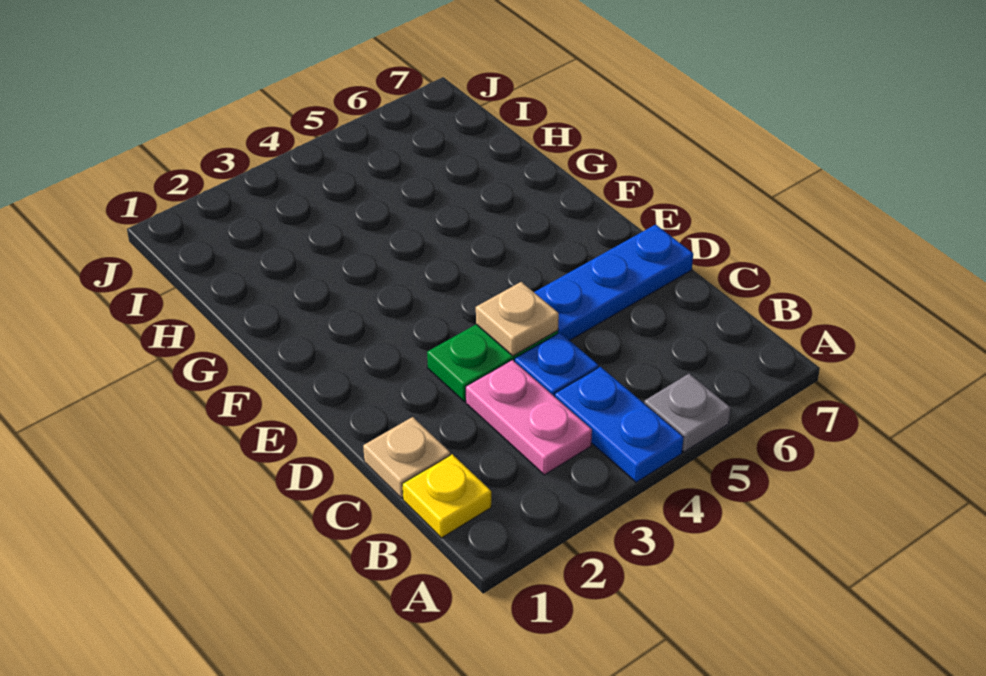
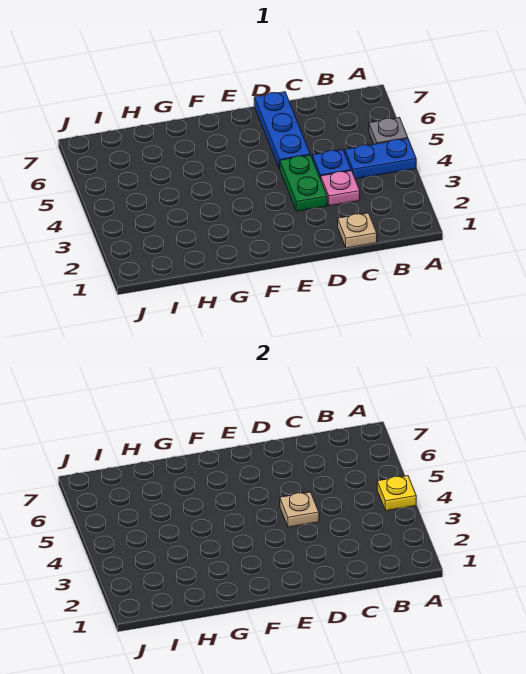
yellow plate B1 level 1 -> yellow plate A4 level 2
pink plate B3:C3 level 1 -> pink plate C3 level 1

